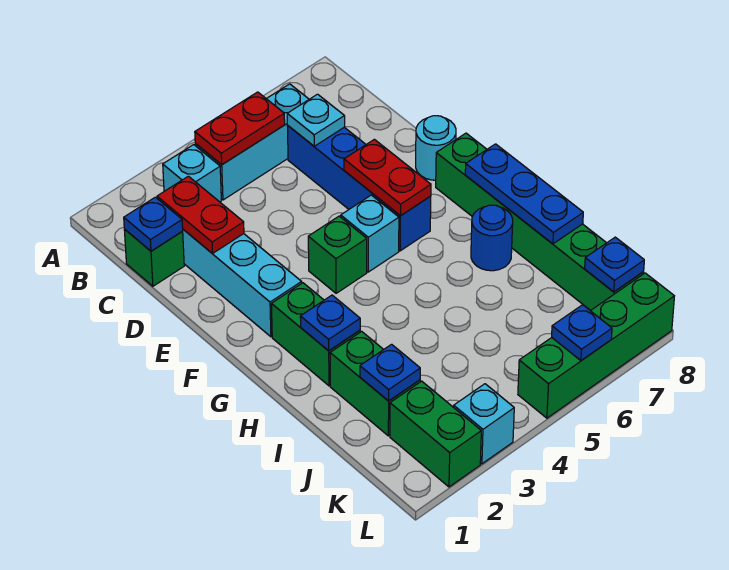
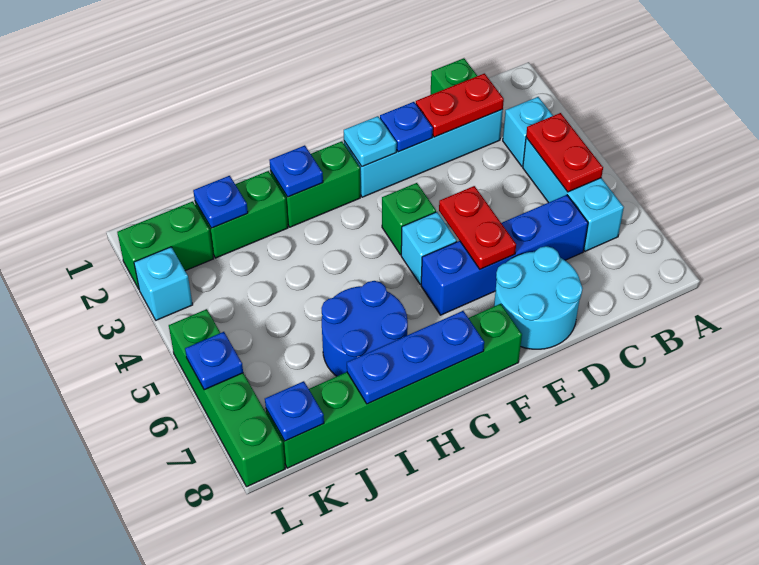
blue plate C1 level 2 -> blue plate E2 level 2
cyan plate C6 level 2 -> cyan plate F2 level 2
red plate E6:F6 level 2 -> red plate E5:E6 level 2
cyan round brick E8 level 1 -> cyan round brick D7:E8 level 1
blue round brick H7 level 1 -> blue round brick H6:I7 level 1

